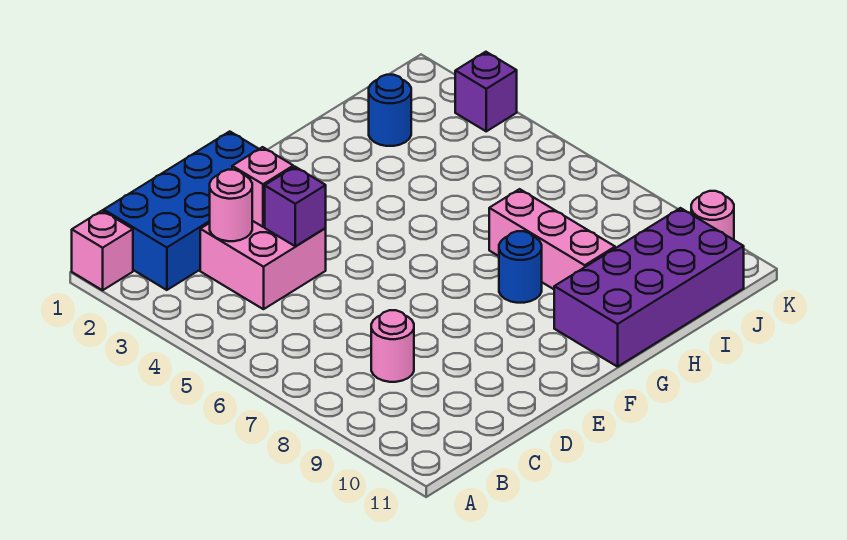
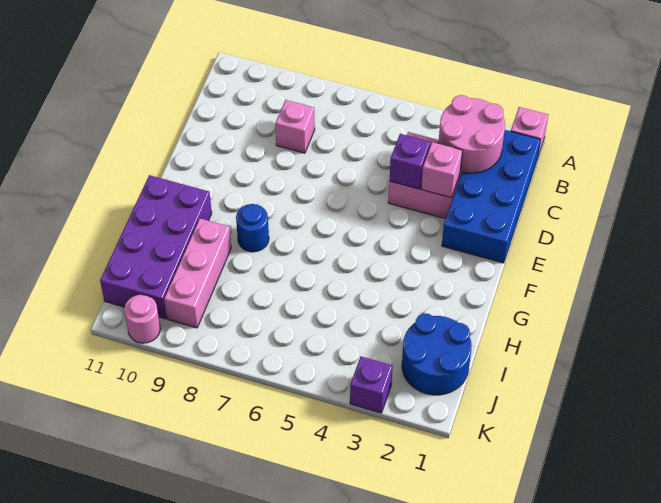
pink round brick C3 level 2 -> pink round brick B2:C3 level 2
pink round brick C8 level 1 -> pink brick C8 level 1
pink brick H7:H9 level 1 -> pink brick H9:J9 level 1
blue round brick I2 level 1 -> blue round brick I1:J2 level 1

